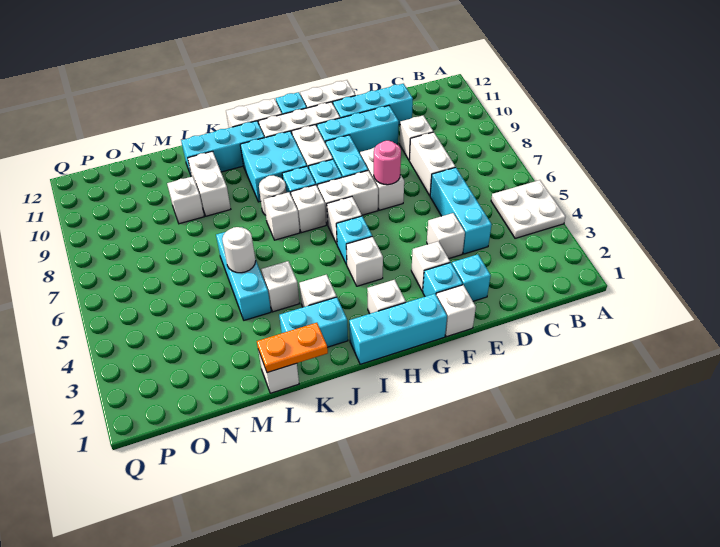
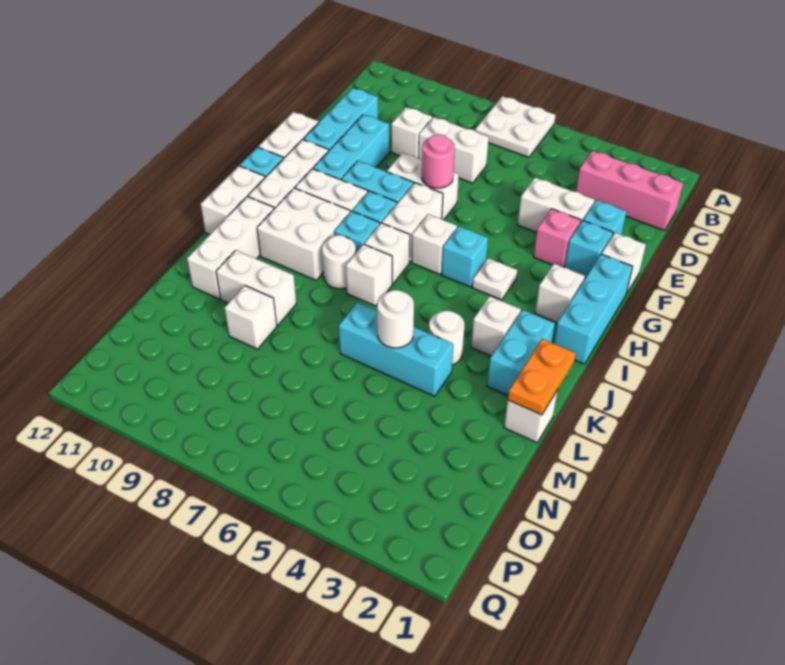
white plate A4:B5 level 1 -> white plate A6:B7 level 1
none -> pink brick C1:C3 level 1
cyan brick D4:D6 level 1 -> none
white brick E4 level 1 -> white brick E3:E4 level 1
white brick F3 level 1 -> pink brick F3 level 1
white brick H4 level 1 -> white plate H4 level 1
cyan brick I9:J10 level 1 -> white brick I9:J10 level 1
cyan brick J11:L11 level 1 -> white brick J11:L11 level 1
white brick K4 level 1 -> white round brick K4 level 1

